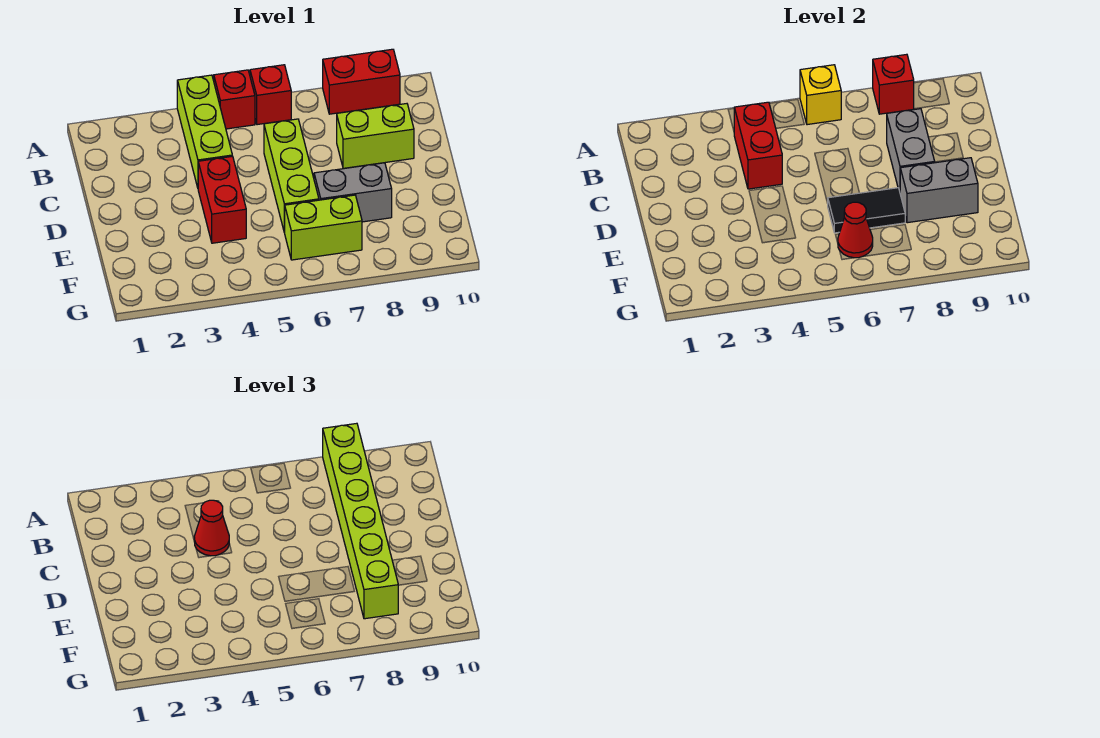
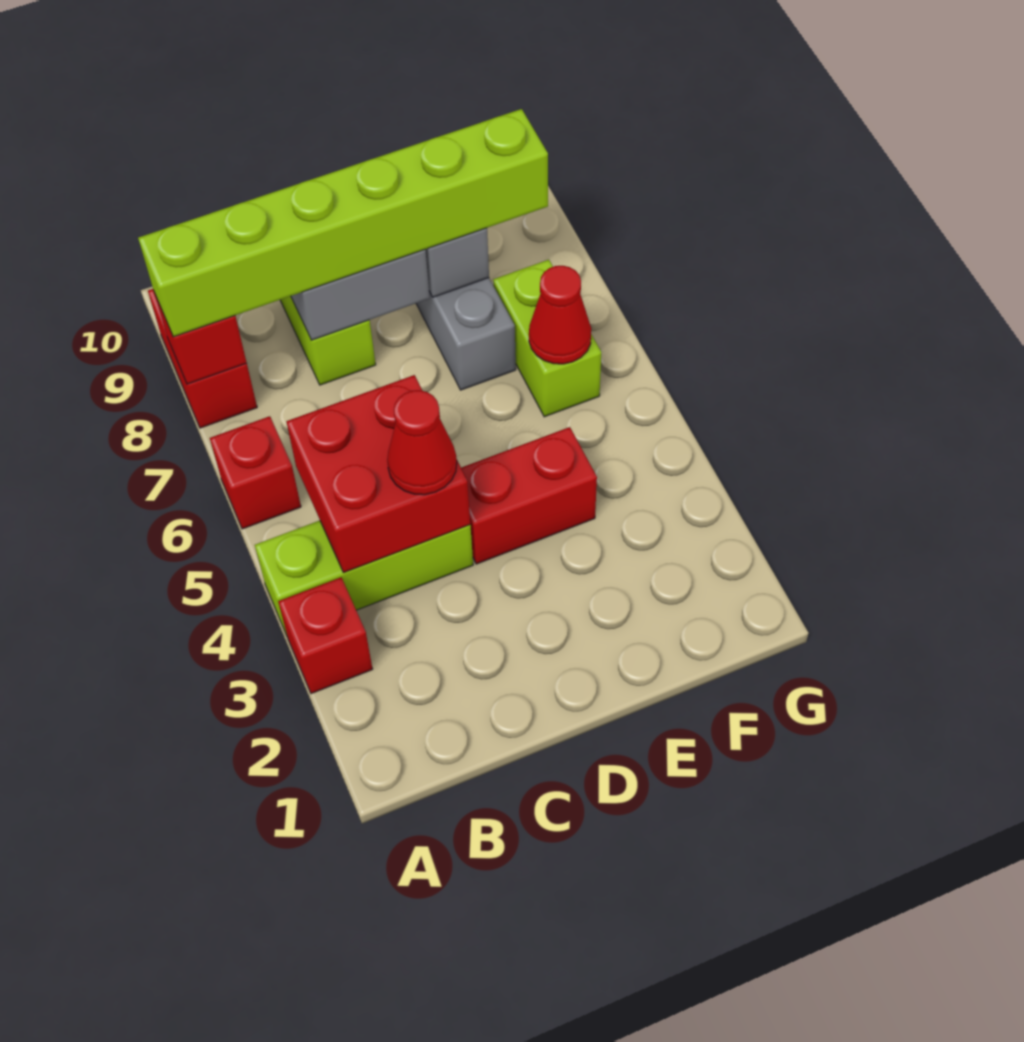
red brick A5 level 1 -> red brick A3 level 1
yellow brick A6 level 2 -> none
red brick B4:C4 level 2 -> red brick B4:C5 level 2
lime brick C6:E6 level 1 -> none
black tile E6:E7 level 2 -> none

